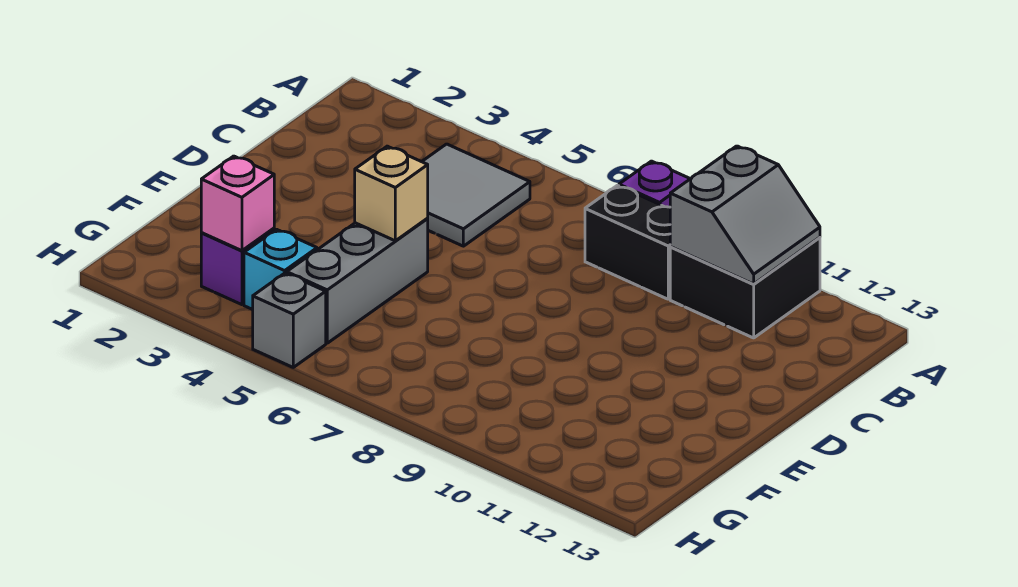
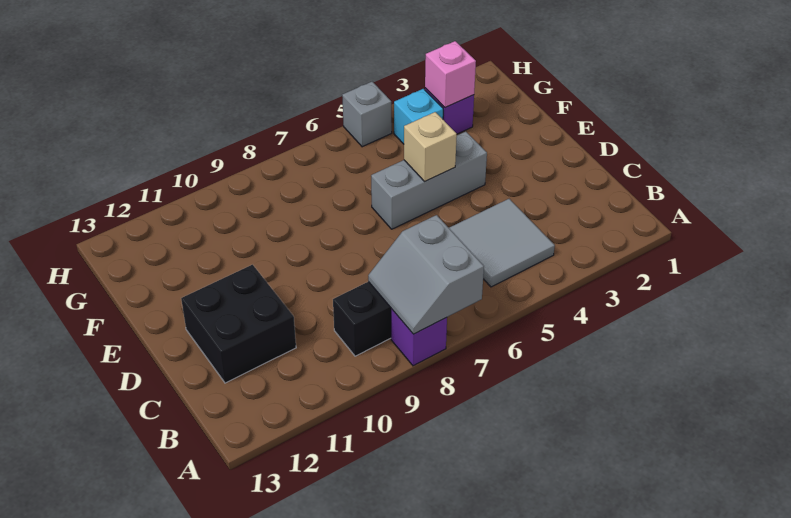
black brick A10:B11 level 1 -> black brick C11:D12 level 1
grey slope A10:B11 level 2 top 10 -> grey slope A7:B8 level 2 top 7
grey brick E5:G5 level 1 -> grey brick E4:E6 level 1

